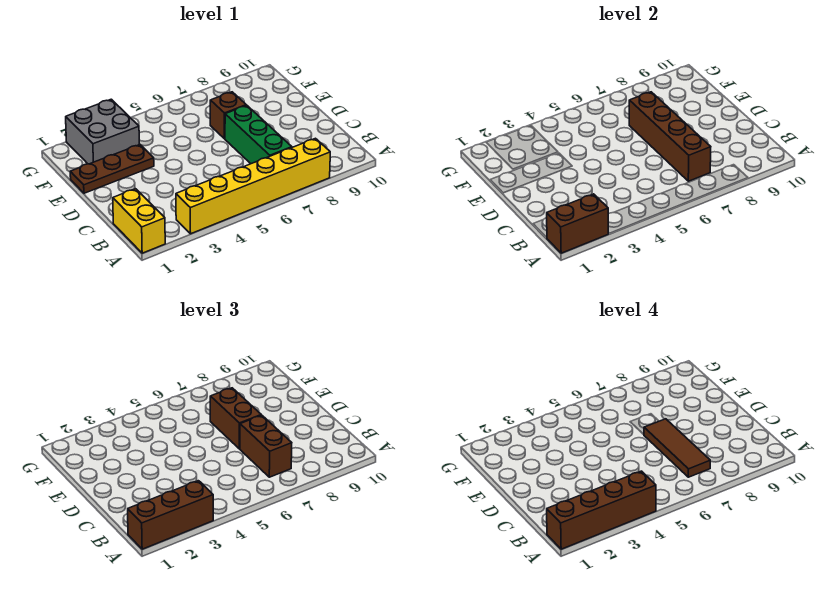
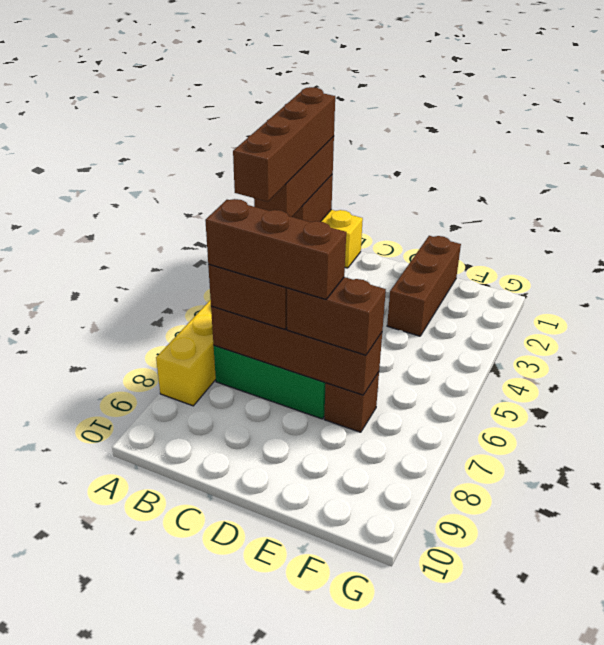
brown tile B7:D7 level 4 -> brown brick B7:D7 level 4
brown plate E1:E3 level 1 -> brown brick E1:E3 level 1
grey brick F2:G3 level 1 -> none

